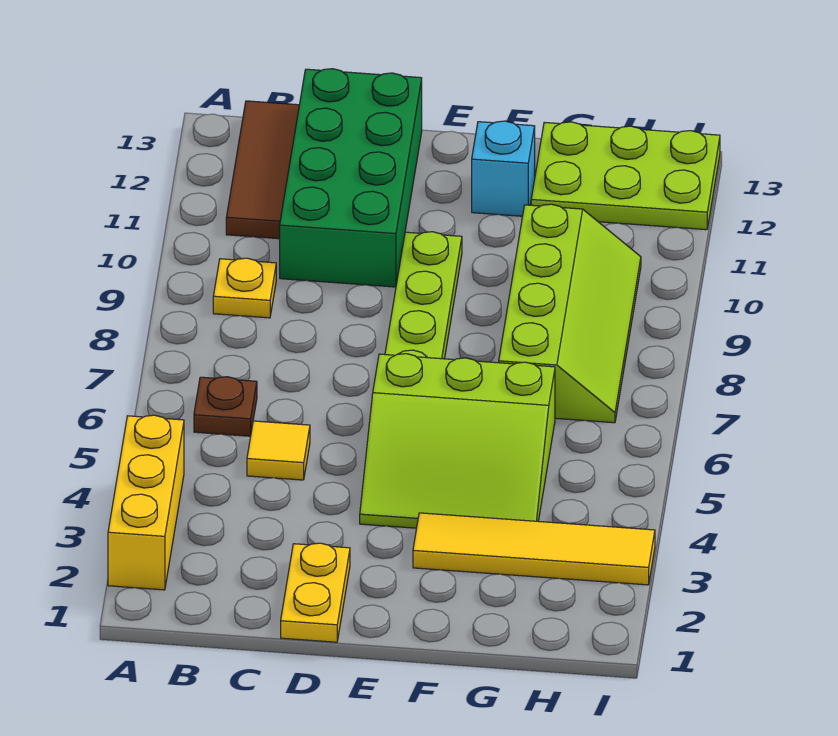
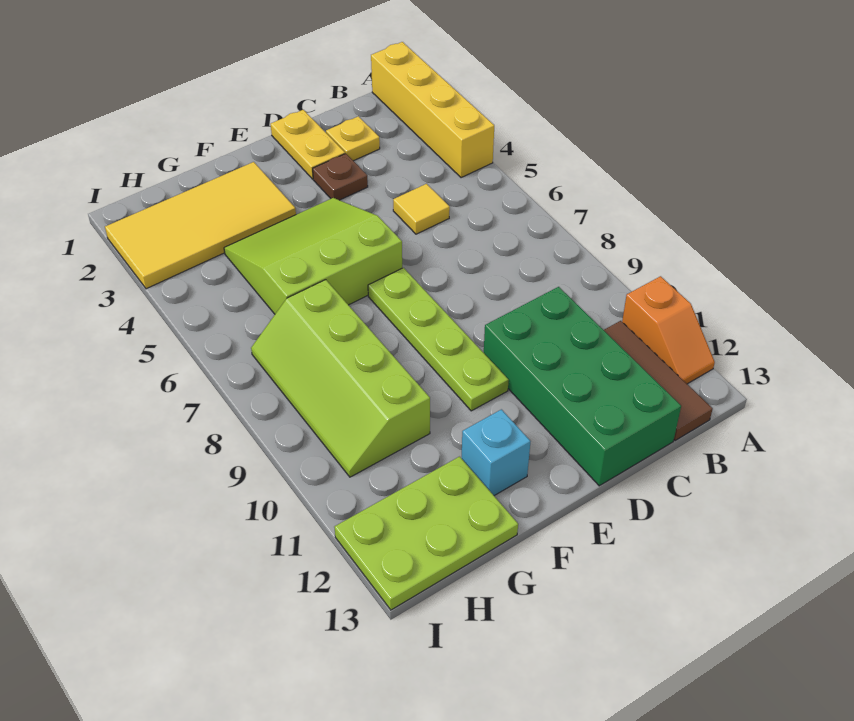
yellow brick A2:A4 level 1 -> yellow brick A1:A4 level 1
none -> orange slope A11:A12 level 1 top 11
brown plate B6 level 1 -> brown plate D3 level 1
yellow plate B9 level 1 -> yellow plate C2 level 1
yellow tile F3:I3 level 1 -> yellow tile F2:I3 level 1

